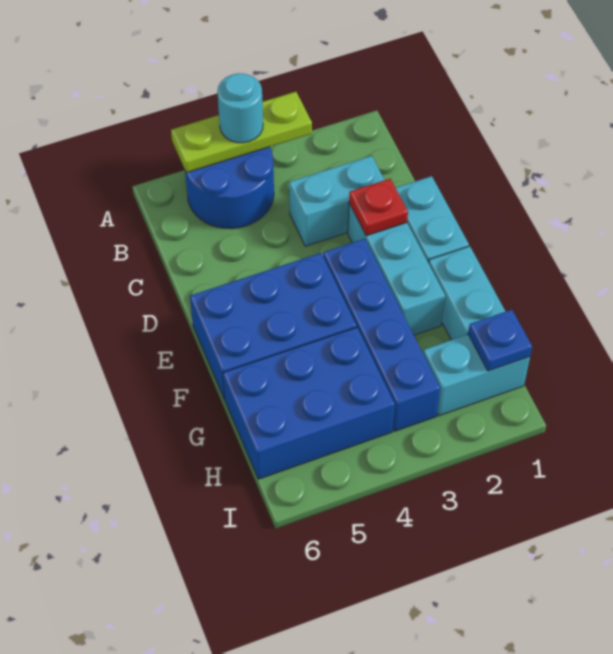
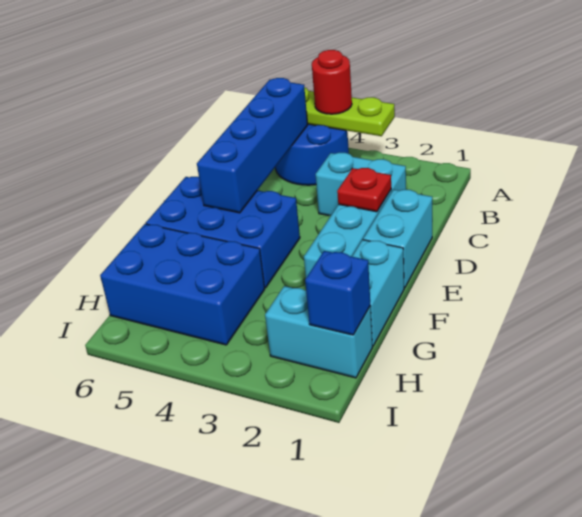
cyan round brick A4 level 3 -> red round brick A4 level 3
blue brick E3:H3 level 1 -> blue brick B5:E5 level 2
blue plate H1 level 2 -> blue brick H1 level 2

